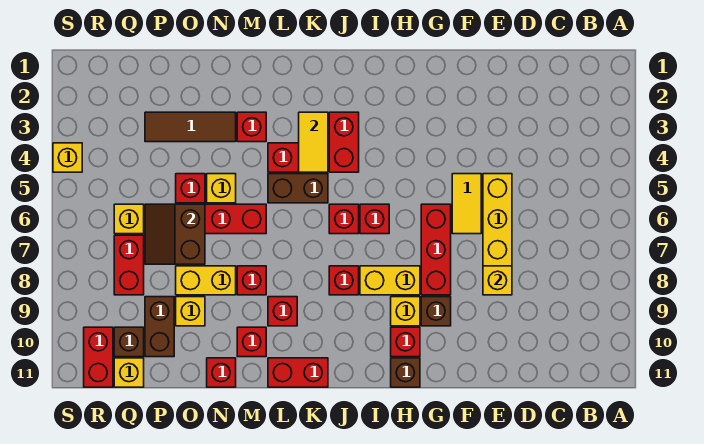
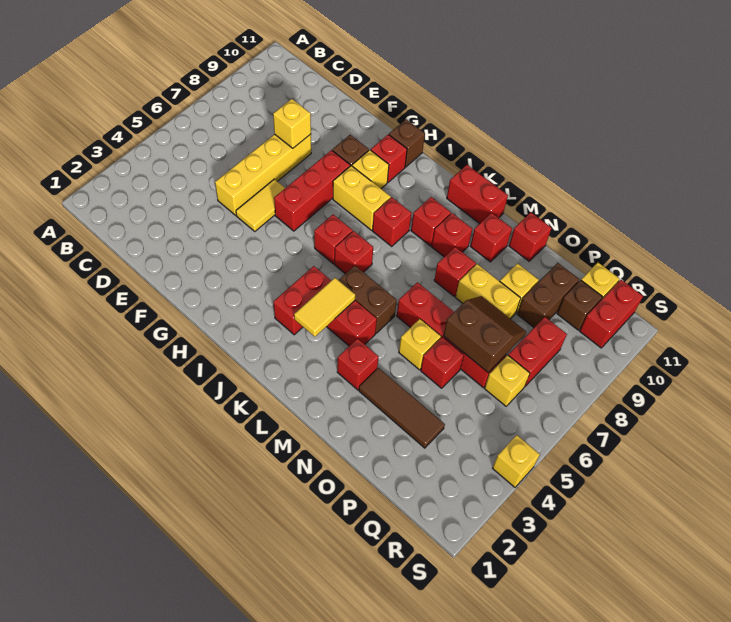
none -> red brick K9 level 1
brown slope O6:P7 level 2 top O -> brown slope O6:P7 level 2 top 6

